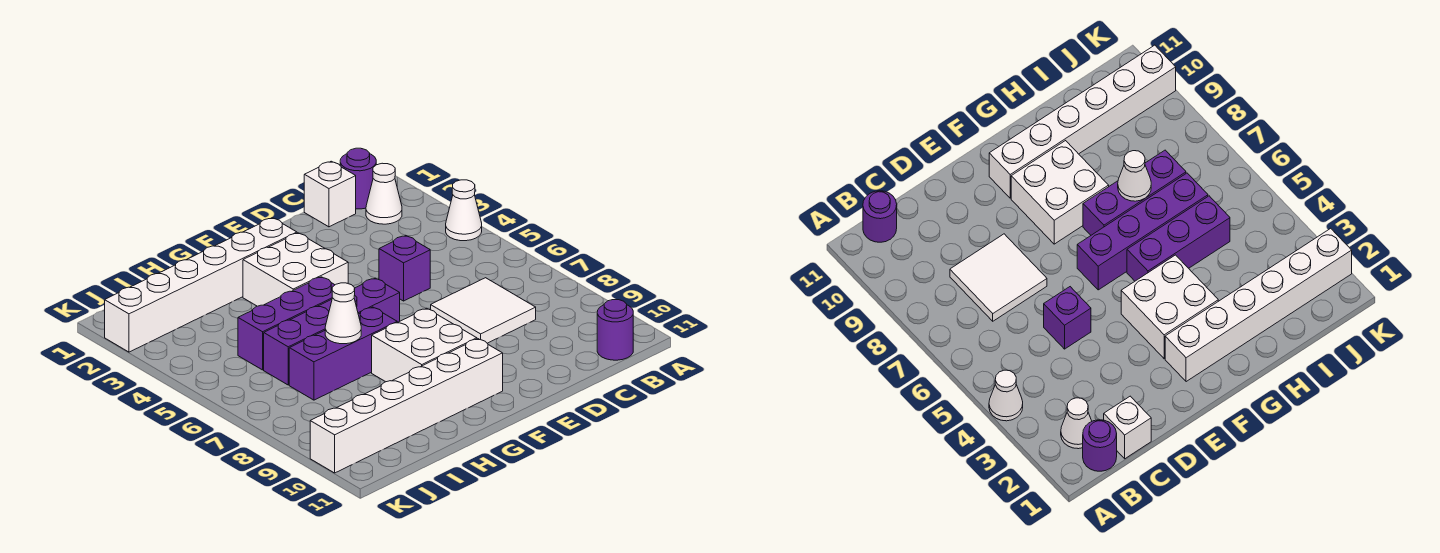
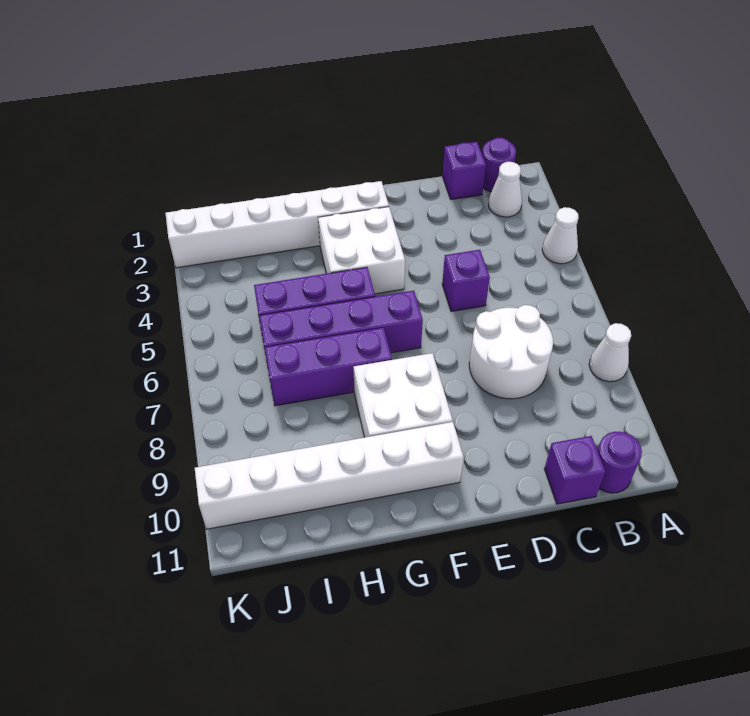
white brick C1 level 1 -> purple brick C1 level 1
white tile C7:D8 level 1 -> white round brick C7:D8 level 1
none -> purple brick C11 level 1
white cone H7 level 2 -> white cone A8 level 1

